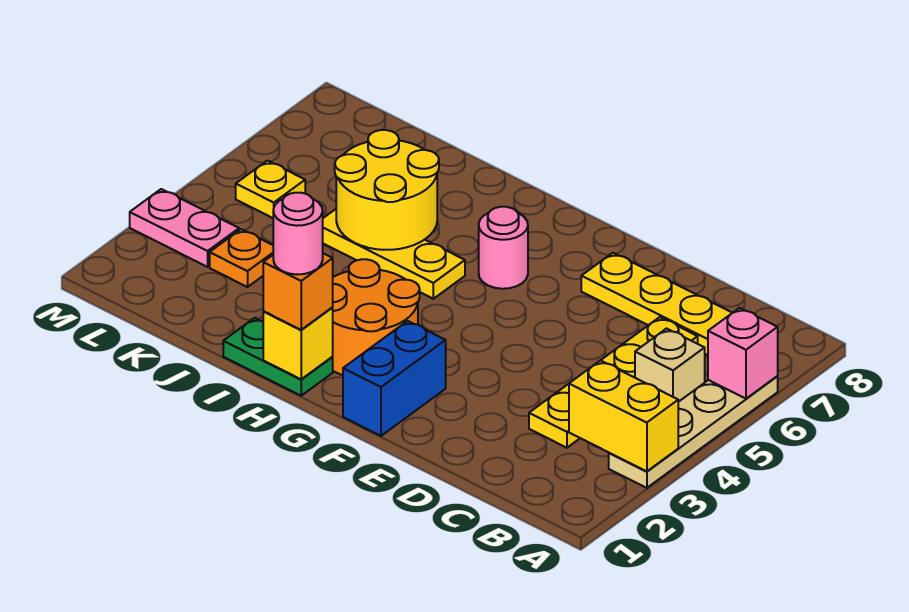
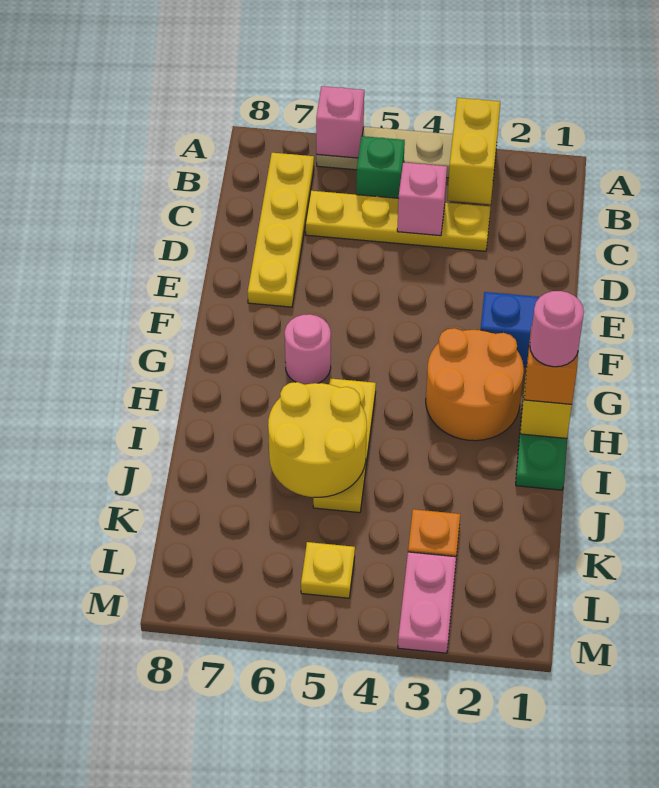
tan brick B5 level 1 -> green brick B5 level 1
none -> pink brick C4 level 2

